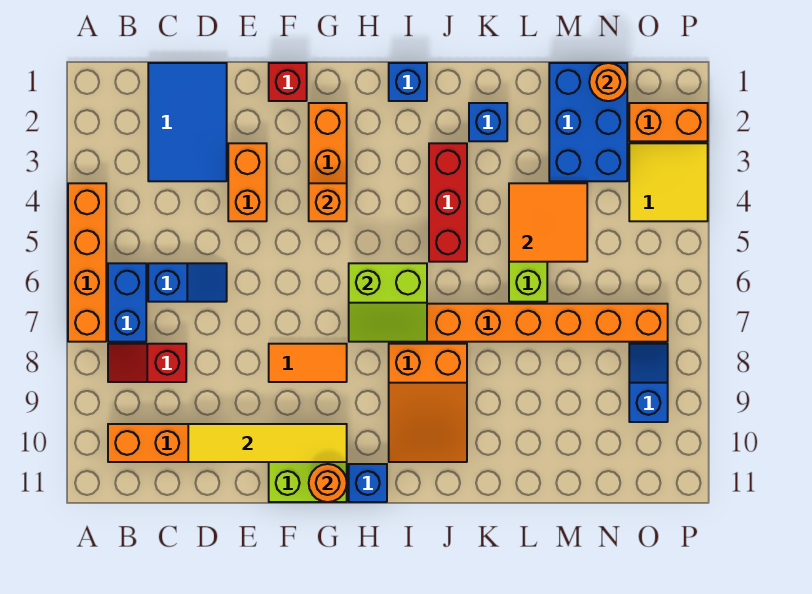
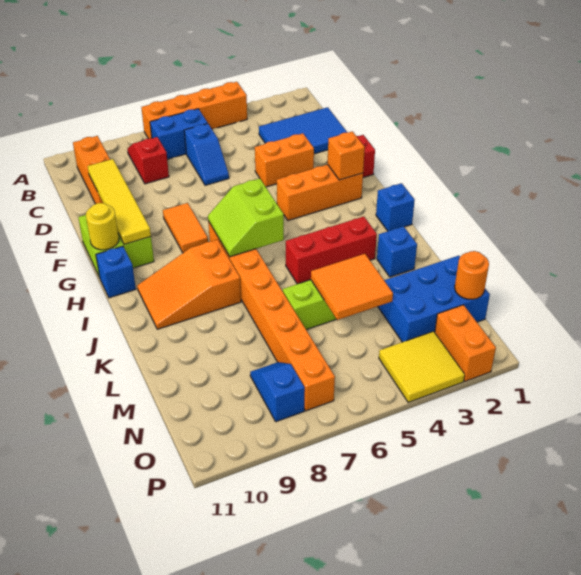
orange brick G4 level 2 -> orange brick G2 level 2
orange round brick G11 level 2 -> yellow round brick G11 level 2
blue slope O8:O9 level 1 top 9 -> blue slope N8:O8 level 1 top O

